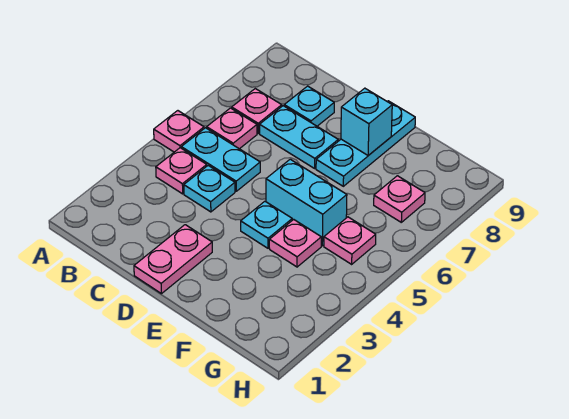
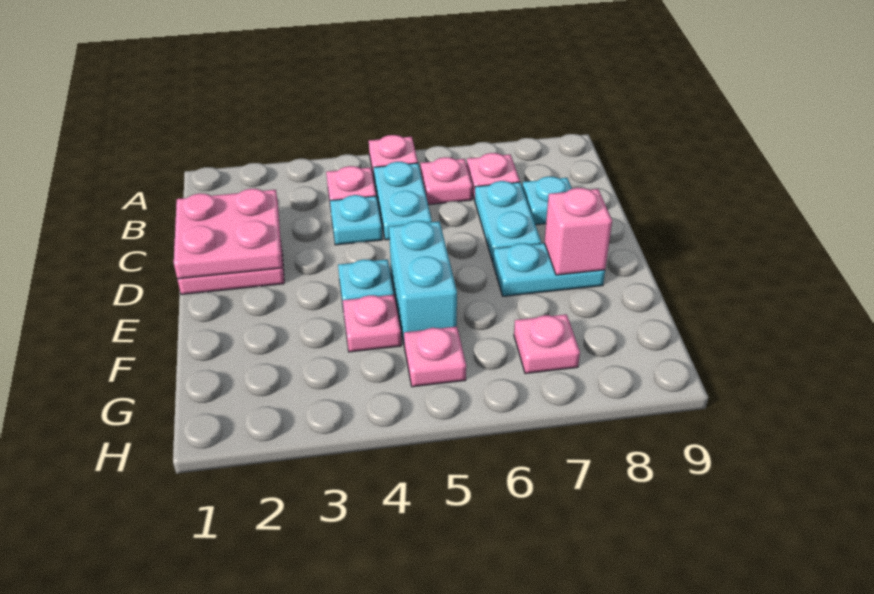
none -> pink plate C1:D2 level 2
cyan plate E7:E9 level 1 -> cyan plate E7:E8 level 1
cyan brick E8 level 2 -> pink brick E8 level 2

